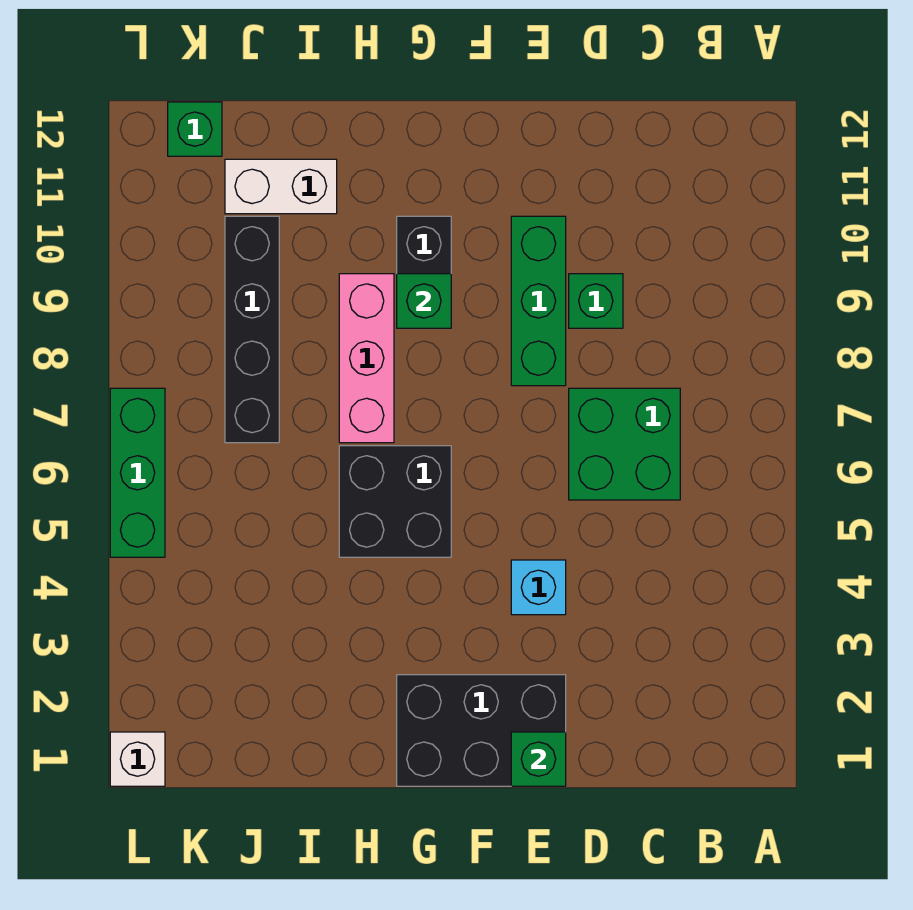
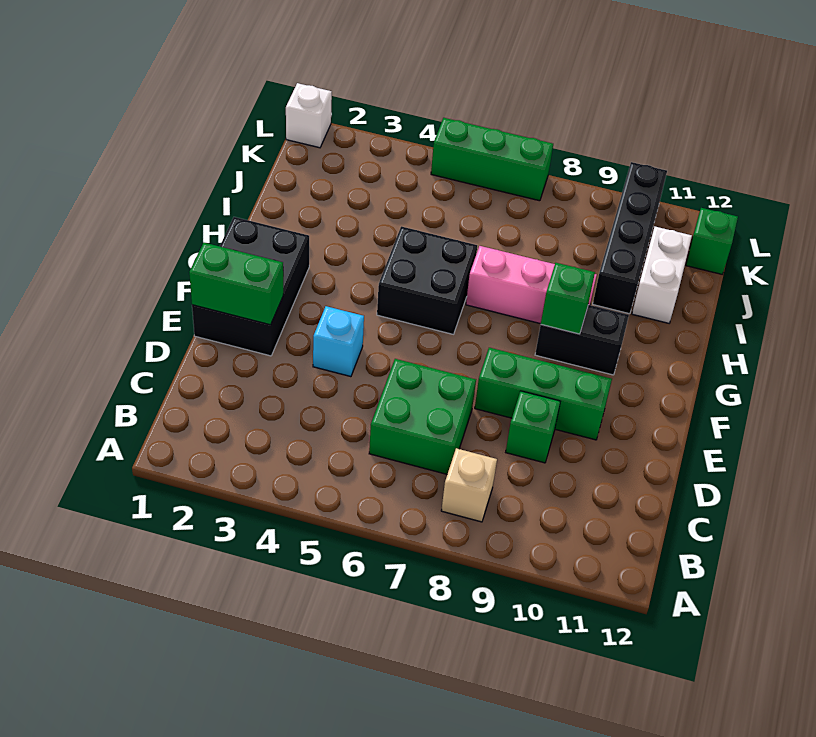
none -> tan brick B8 level 1
green brick E1 level 2 -> green brick E1:E2 level 2
black brick J7:J10 level 1 -> black brick I10:L10 level 1

